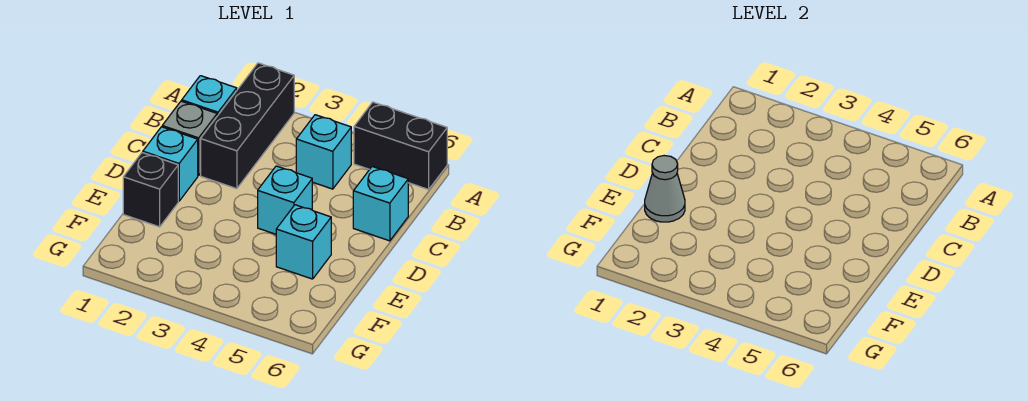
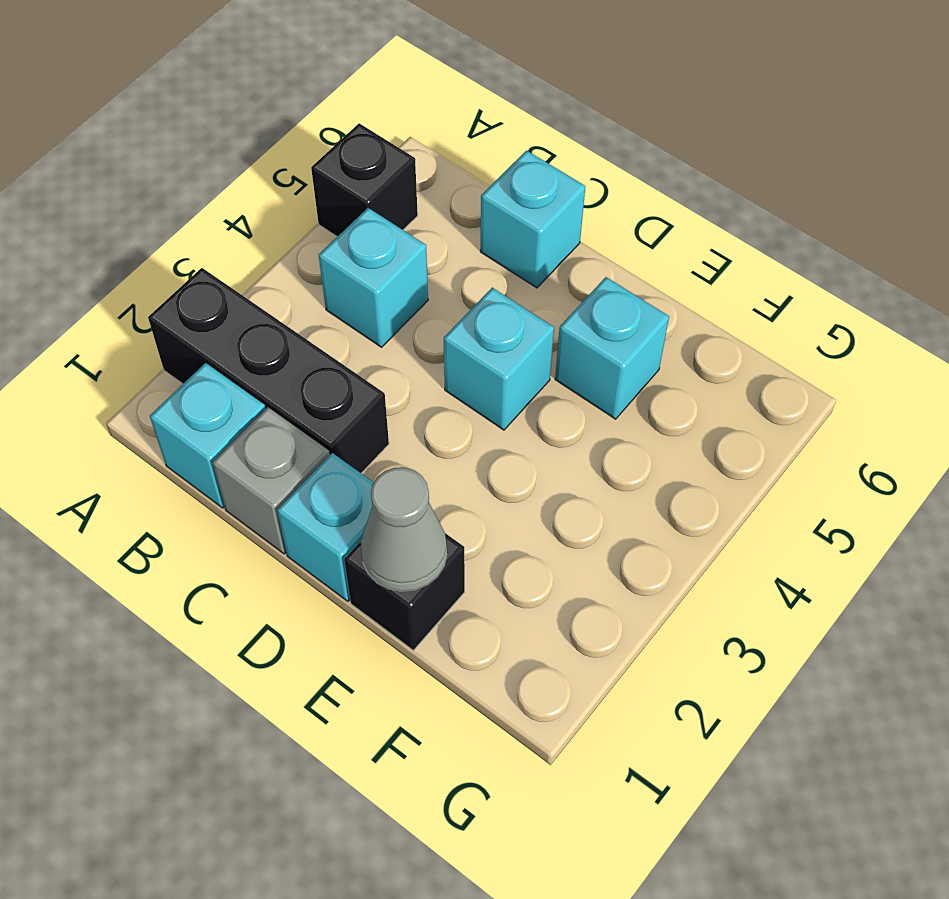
black brick A5:A6 level 1 -> black brick A5 level 1

